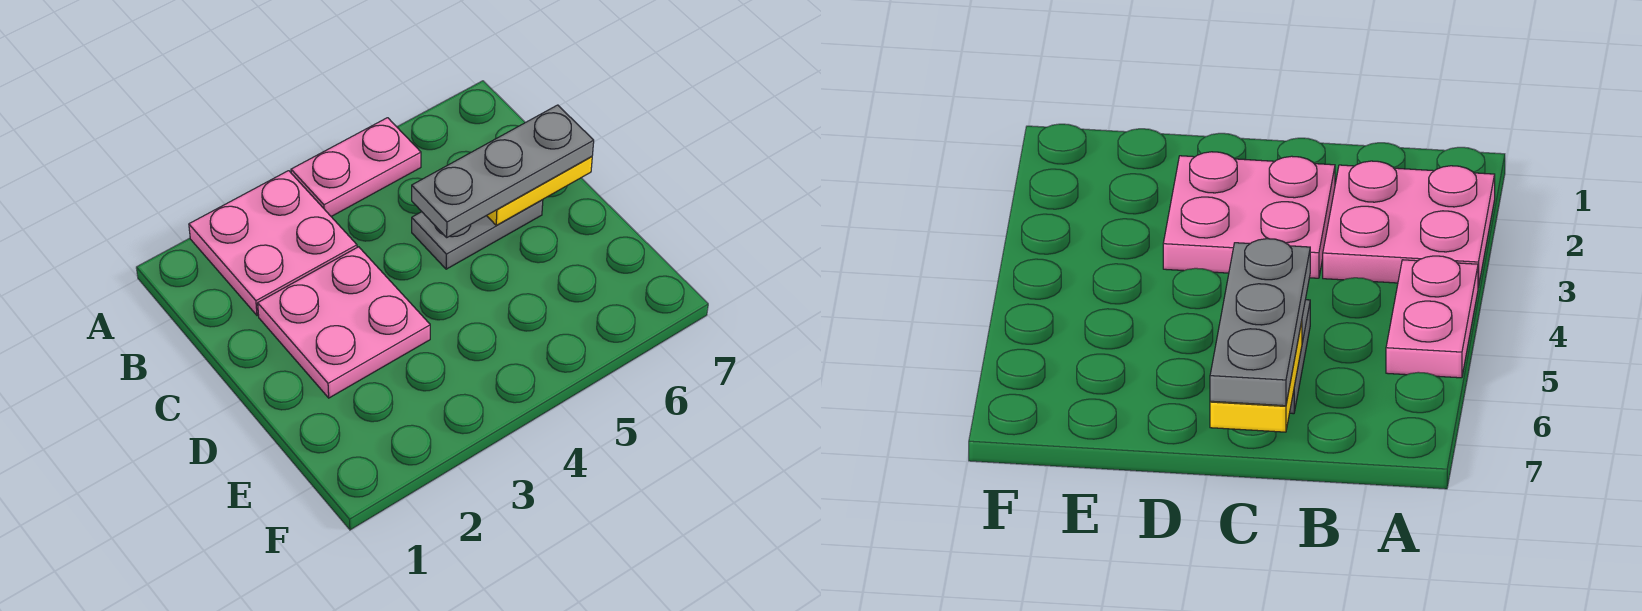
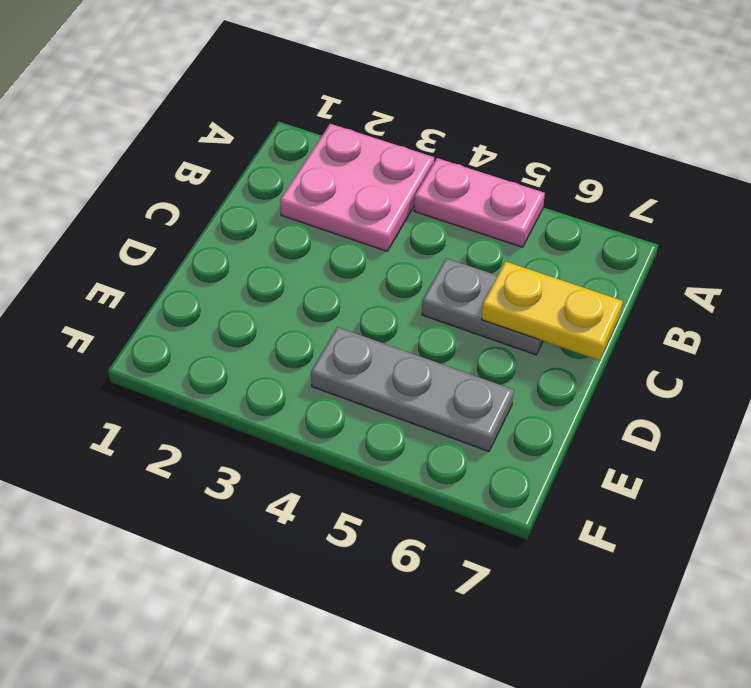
pink plate C2:D3 level 1 -> none
grey plate C5:C7 level 3 -> grey plate E4:E6 level 1

